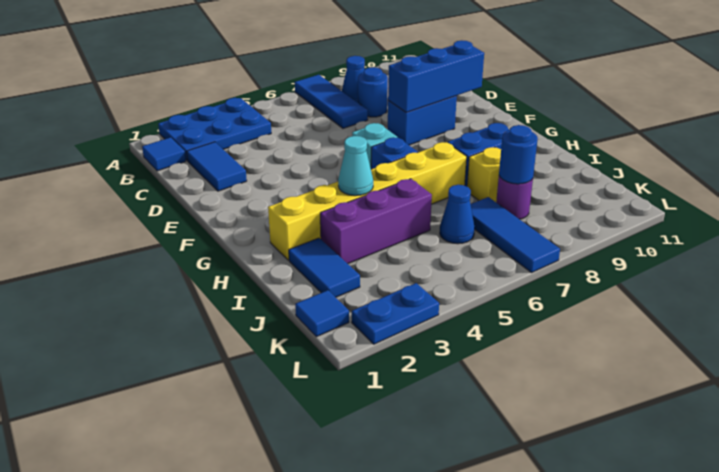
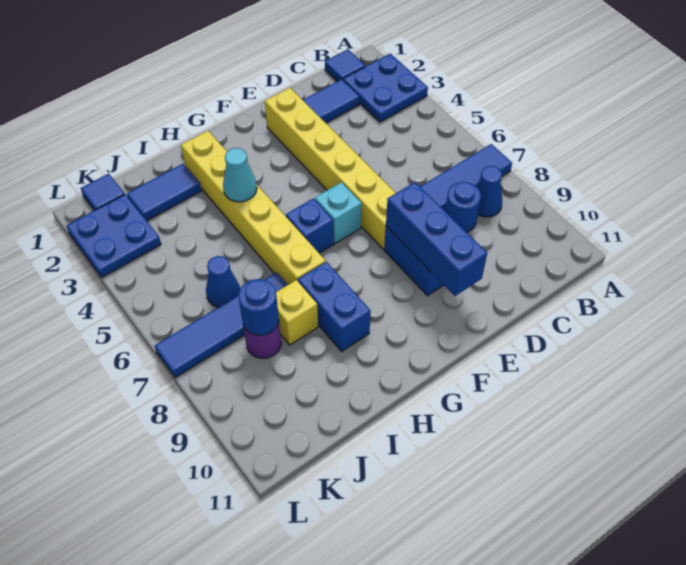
blue plate A2:B4 level 1 -> blue plate A2:B3 level 1
none -> yellow brick E2:E7 level 1
purple brick I3:I5 level 1 -> none
blue tile J7:L7 level 1 -> blue tile I7:L7 level 1
blue plate L2:L3 level 1 -> blue plate K2:L3 level 1

